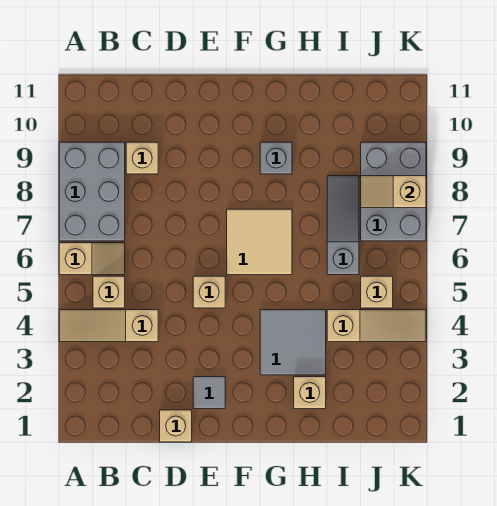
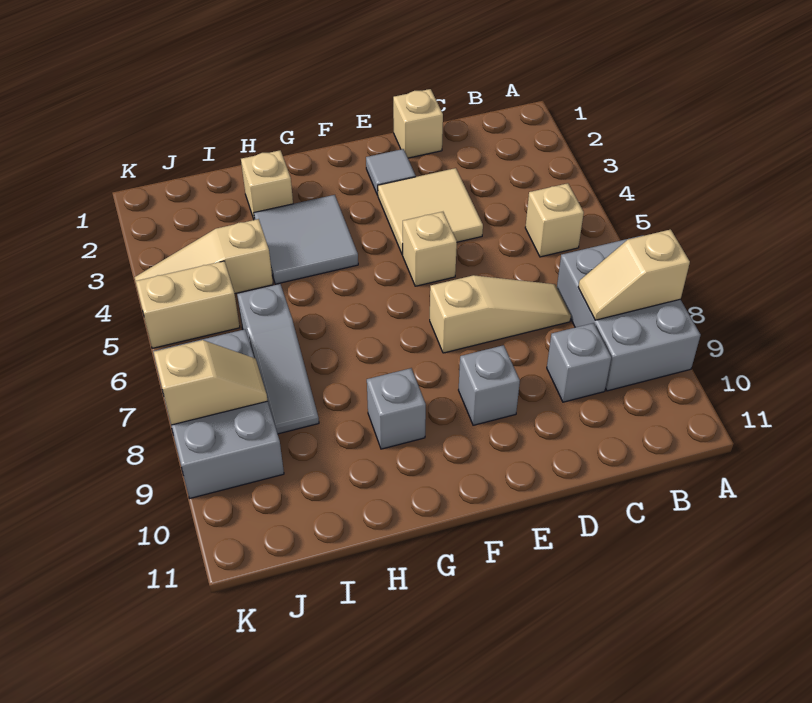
tan slope A4:C4 level 1 top C -> tan slope C7:E7 level 1 top E
tan slope A6:B6 level 1 top A -> tan slope A8:B8 level 2 top A
tan brick C9 level 1 -> grey brick C9 level 1
none -> grey brick E9 level 1
tan tile F6:G7 level 1 -> tan tile D3:E4 level 1
tan brick J5 level 1 -> tan brick J5:K5 level 1

